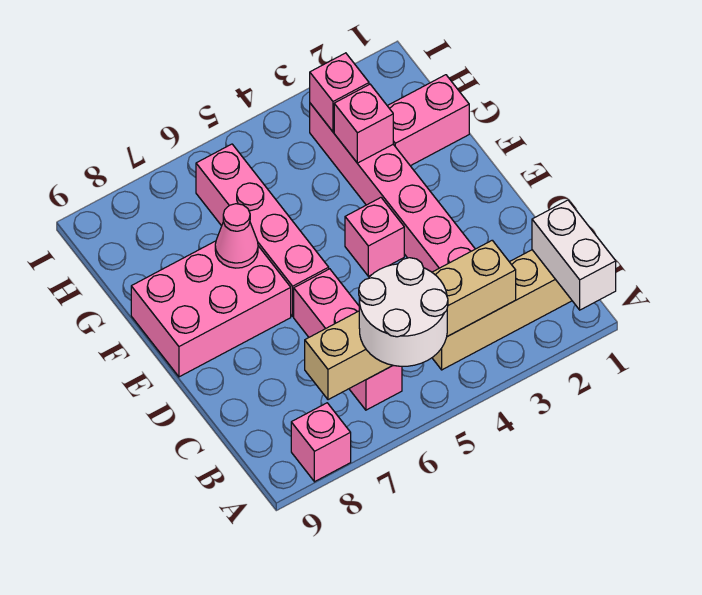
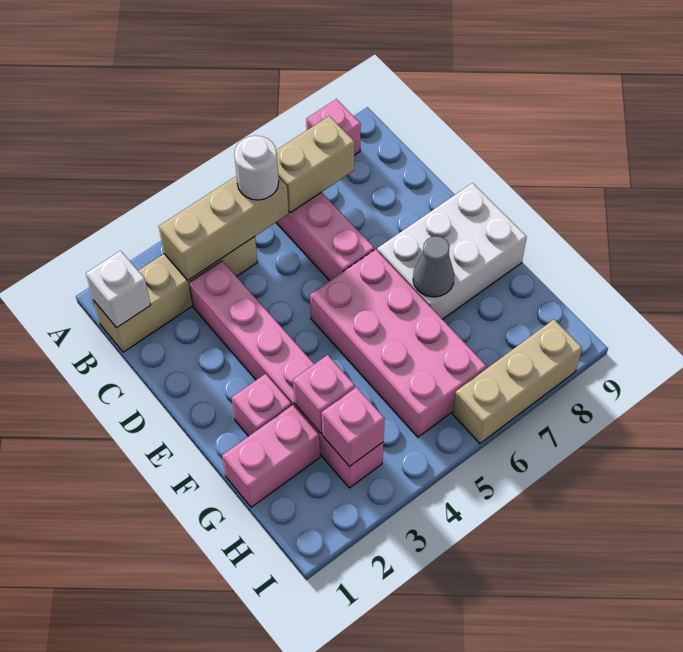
white brick A1:B1 level 2 -> white brick B1 level 2
white round brick A5:B6 level 3 -> white round brick B5 level 3
pink brick E4 level 1 -> pink brick F2 level 1
pink brick E6:H6 level 1 -> pink brick E5:H6 level 1
pink brick E7:F9 level 1 -> white brick E7:F9 level 1
pink cone F7 level 2 -> grey cone F7 level 2
none -> tan brick I6:I8 level 1

